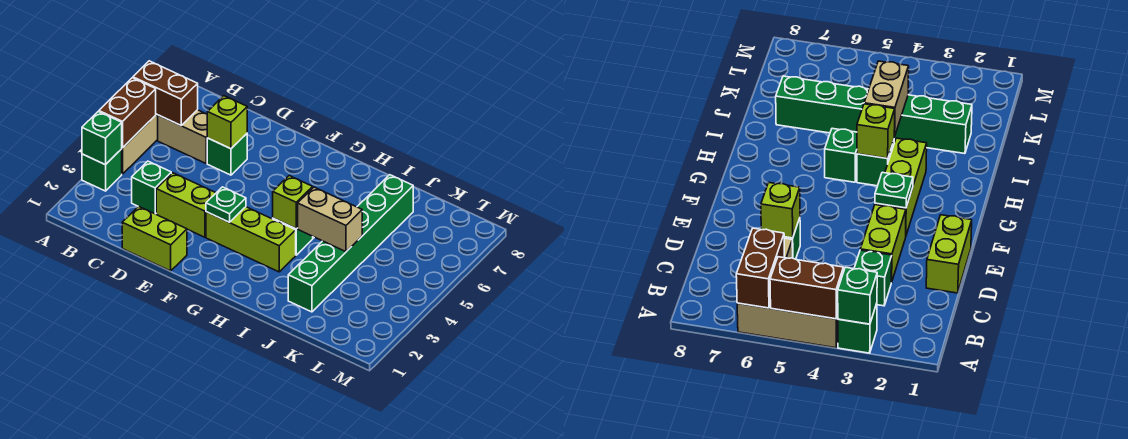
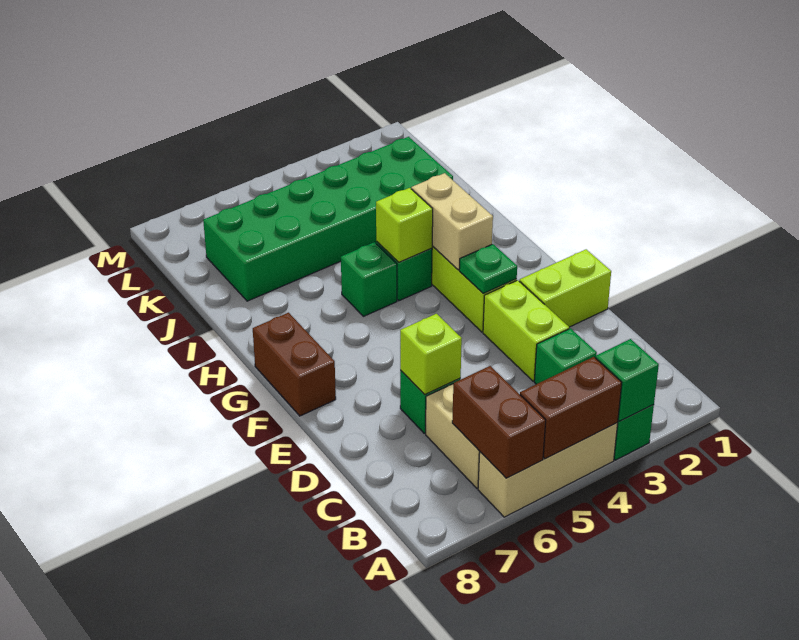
lime brick D1:E1 level 1 -> lime brick E1:E2 level 1
none -> brown brick F8:G8 level 1
tan brick I4:J4 level 2 -> tan brick G3:H3 level 2
green brick J2:J7 level 1 -> green brick J2:K7 level 1

